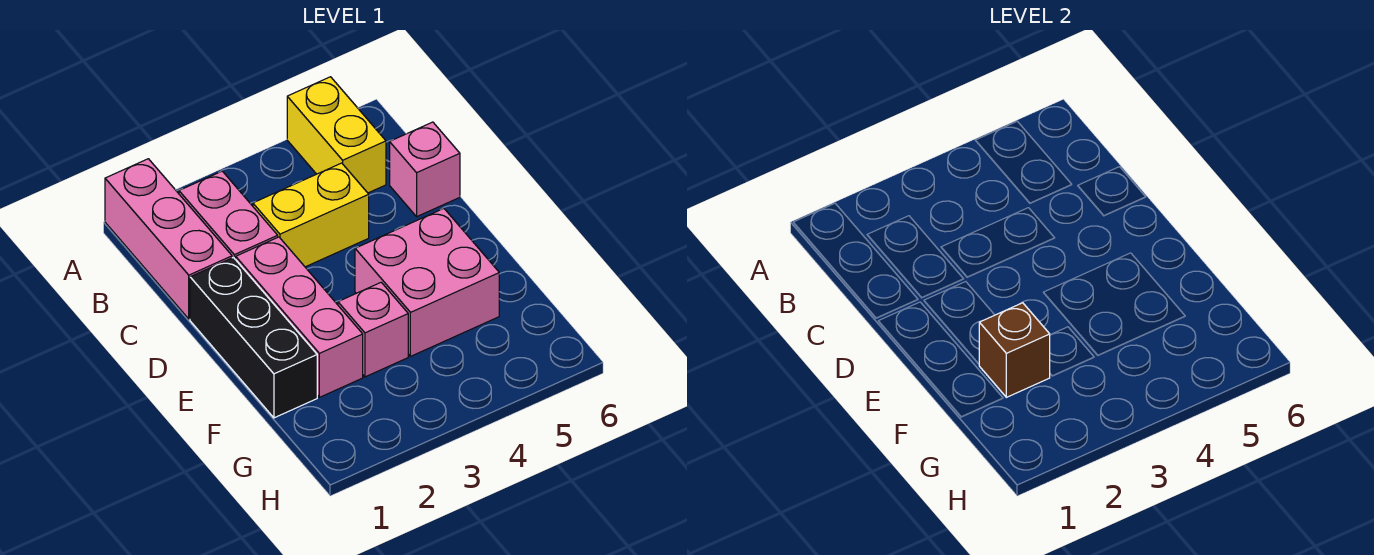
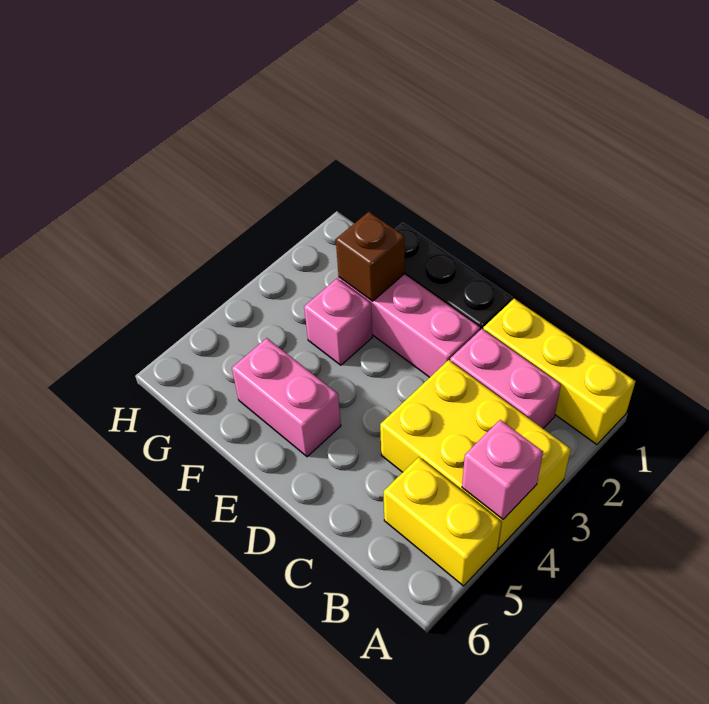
pink brick A1:C1 level 1 -> yellow brick A1:C1 level 1
yellow brick C3:C4 level 1 -> yellow brick A3:C4 level 1
pink brick C6 level 1 -> pink brick A4 level 2
pink brick E4:F5 level 1 -> pink brick E5:F5 level 1

